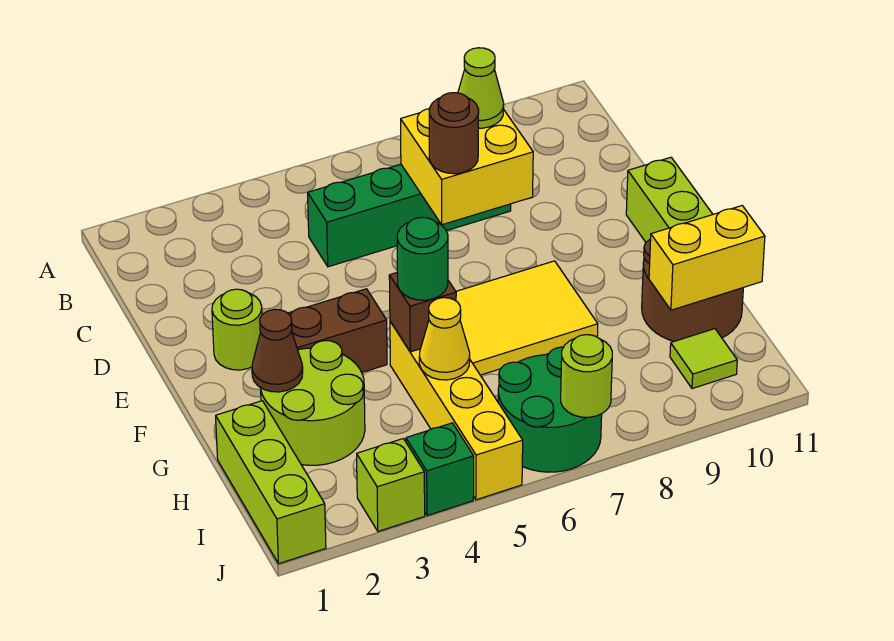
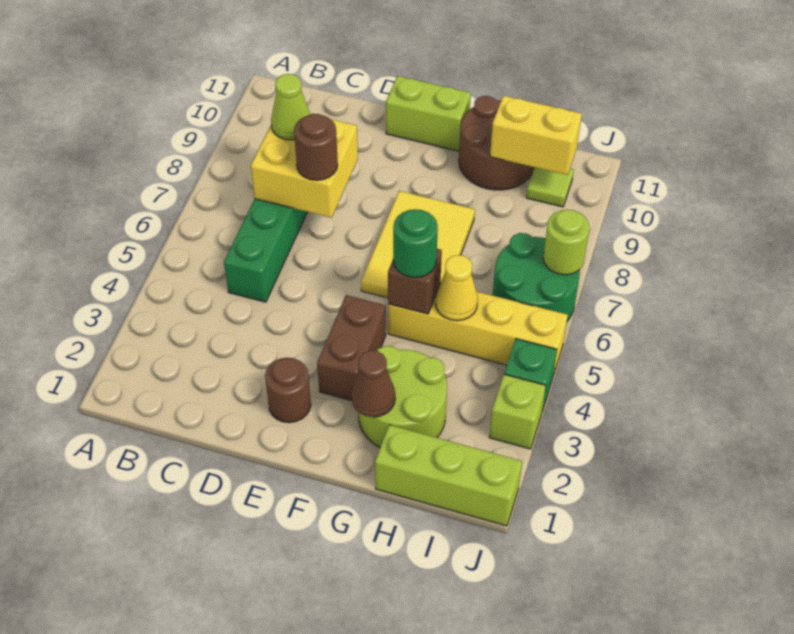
lime round brick E2 level 1 -> brown round brick E2 level 1
yellow brick H10:H11 level 2 -> yellow brick H10:I10 level 2

